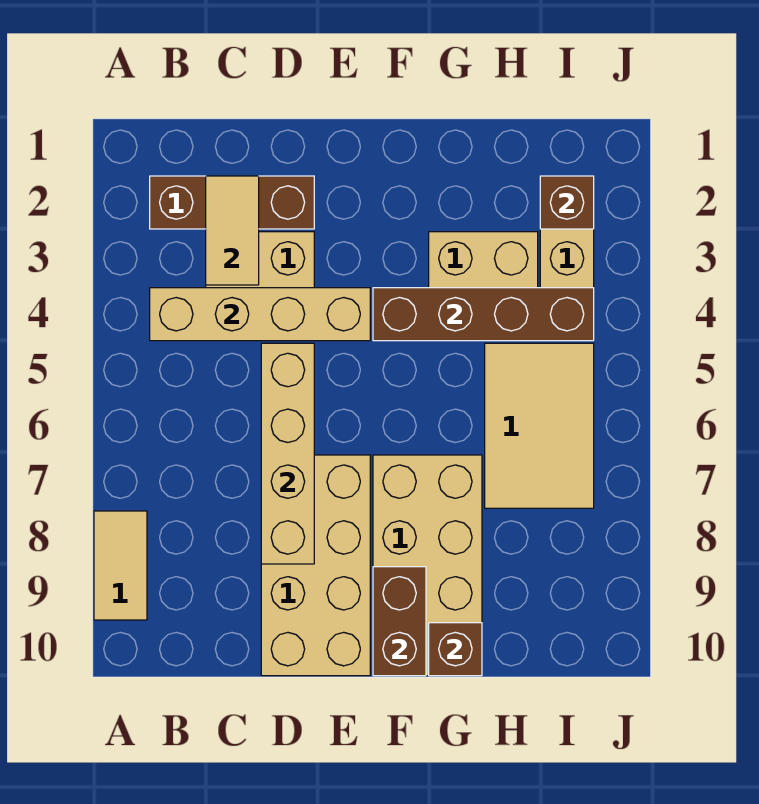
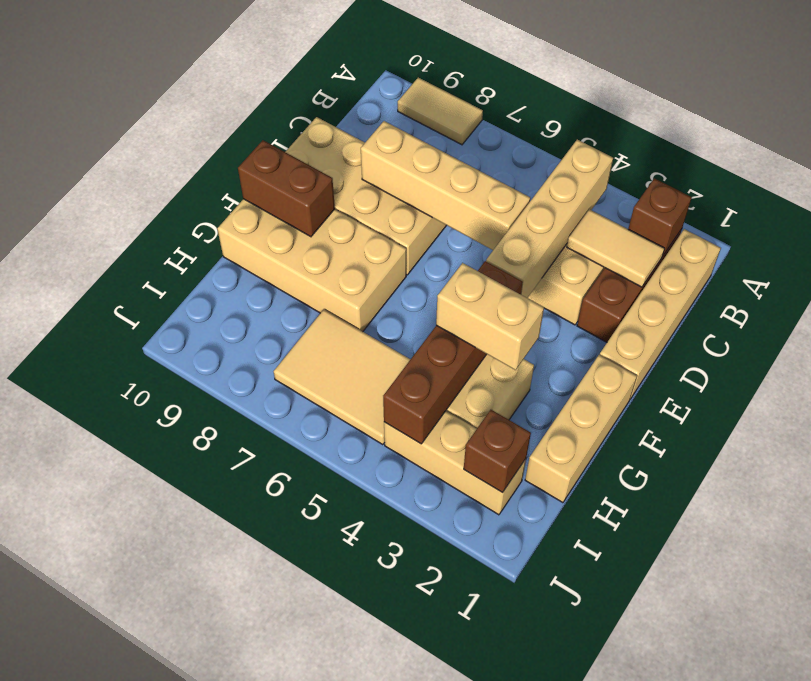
none -> tan brick B1:E1 level 1
none -> tan brick F1:H1 level 1
none -> tan brick G3:G4 level 3
brown brick G10 level 2 -> brown brick B2 level 2

